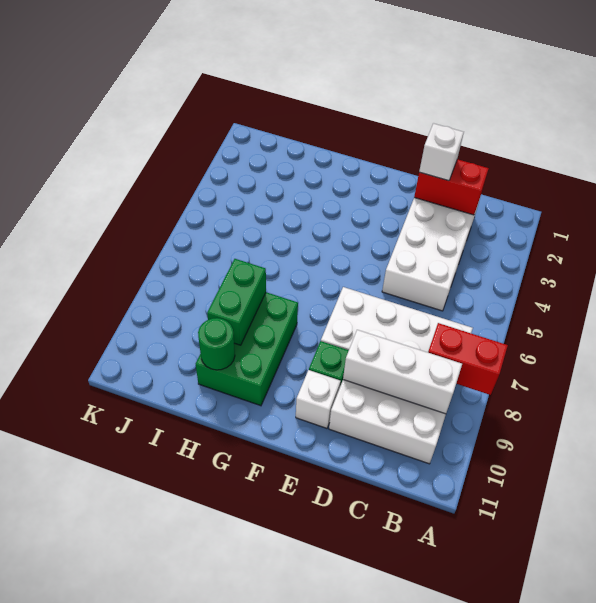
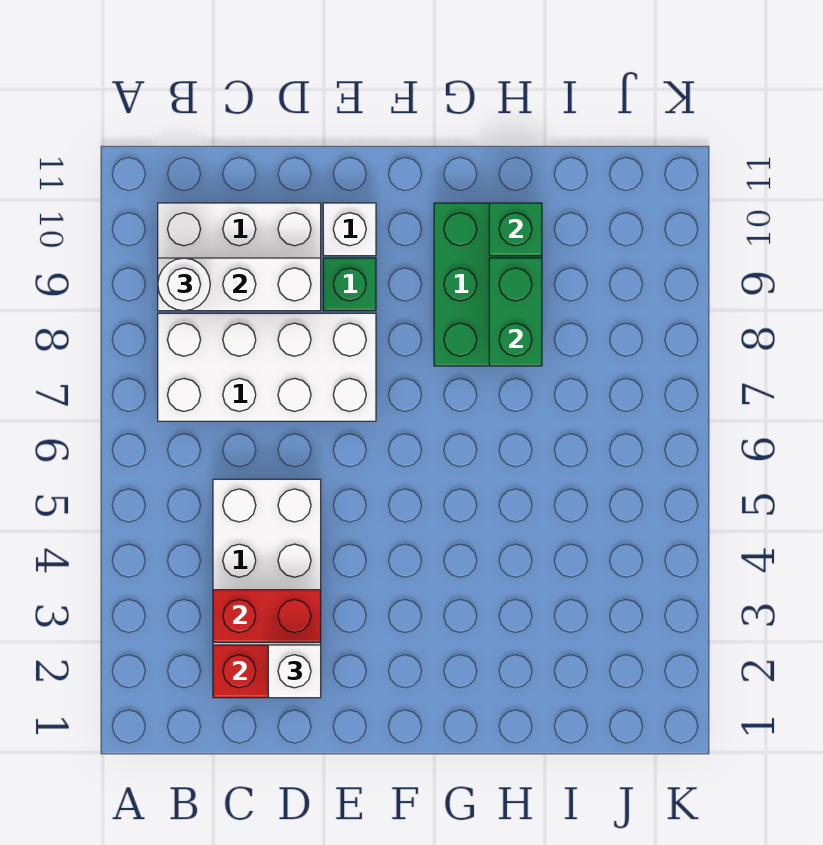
red brick A8:B8 level 2 -> red brick C3:D3 level 2
none -> white round brick B9 level 3
green round brick H10 level 2 -> green brick H10 level 2

